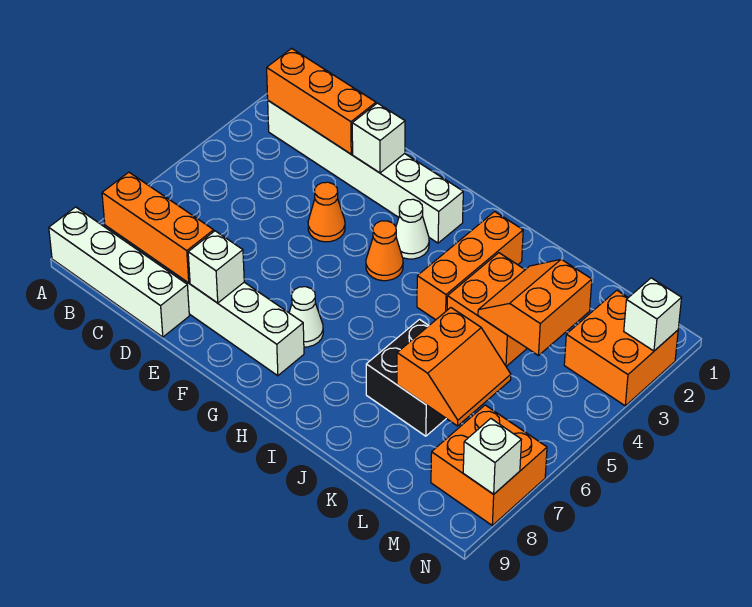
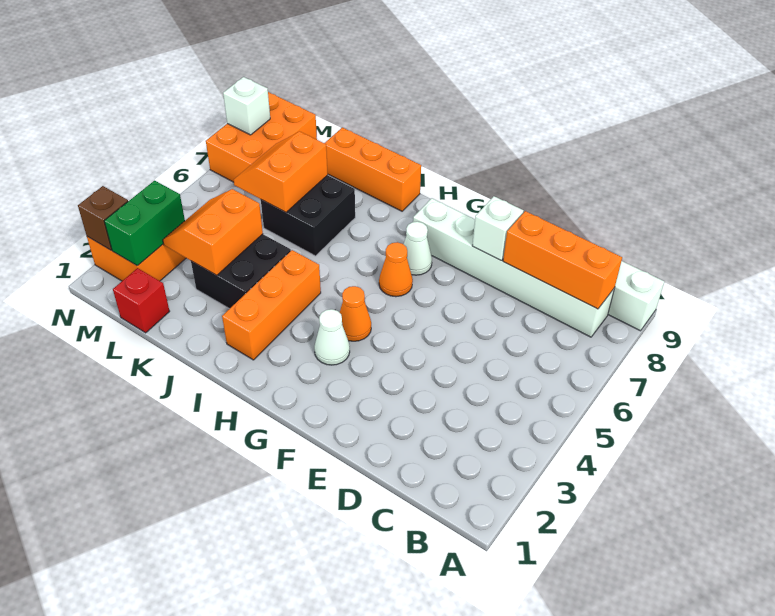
white brick B2:G2 level 1 -> none
orange brick B2:D2 level 2 -> orange brick I9:K9 level 1
white brick E2 level 2 -> none
orange cone E4 level 1 -> orange cone G6 level 1
orange brick J3:K4 level 1 -> black brick J3:K4 level 1
orange slope K3:L4 level 2 top L -> orange slope K3:L4 level 2 top K
none -> red brick L1 level 1
none -> green brick M2:M3 level 2
orange brick M7:N8 level 1 -> orange brick M7:N9 level 1
white brick N2 level 2 -> brown brick N2 level 2

